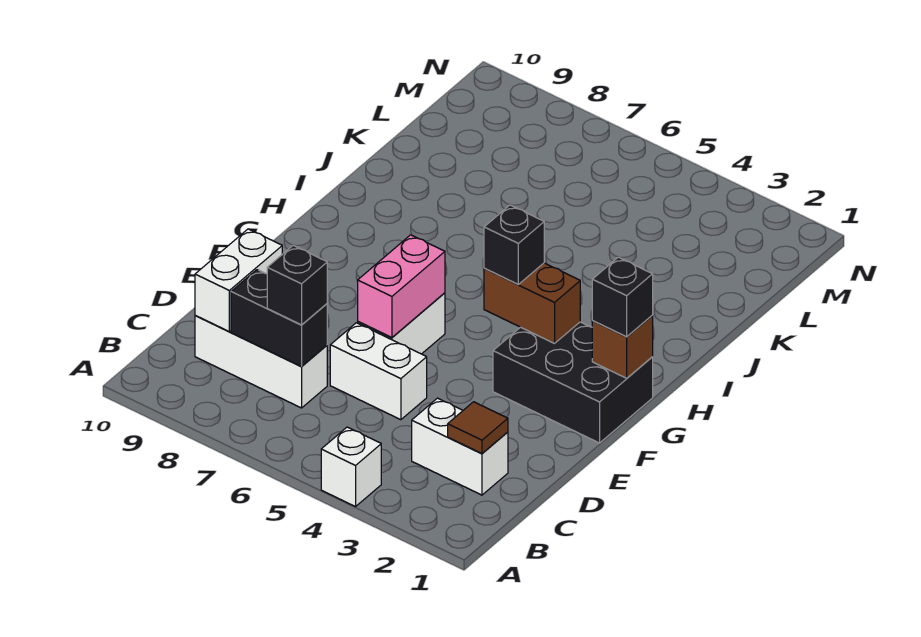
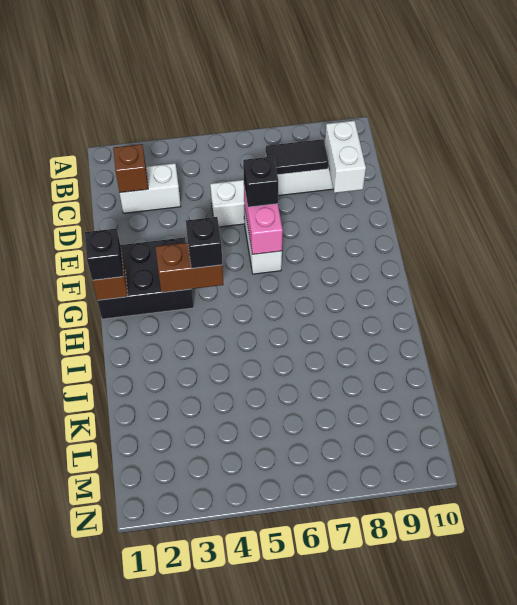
white brick A4 level 1 -> none
brown tile C2 level 2 -> brown brick C2 level 2
black brick C7:C8 level 2 -> black tile C7:C8 level 2
black brick C7 level 3 -> black brick E6 level 3

